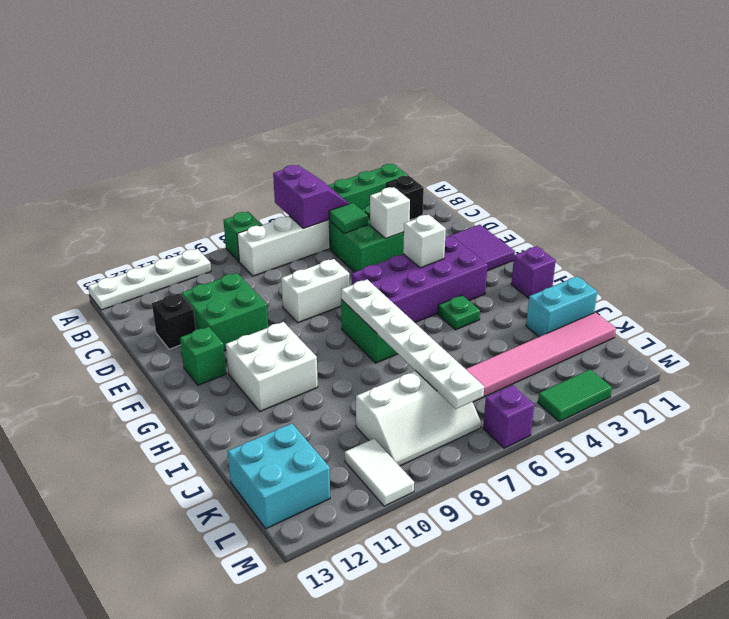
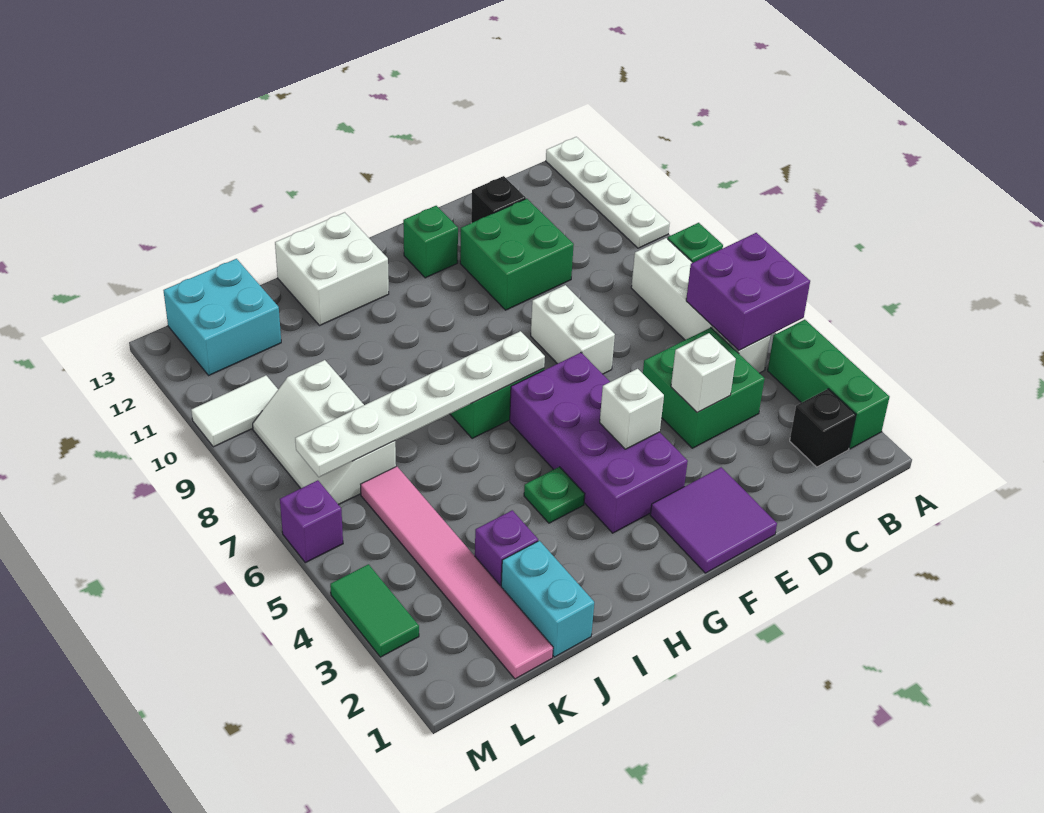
purple slope A5:B6 level 2 top 6 -> purple brick A5:B6 level 2
green tile C5 level 2 -> none
white brick G10:H11 level 1 -> white brick H12:I13 level 1
purple brick H1 level 1 -> purple brick J3 level 1

